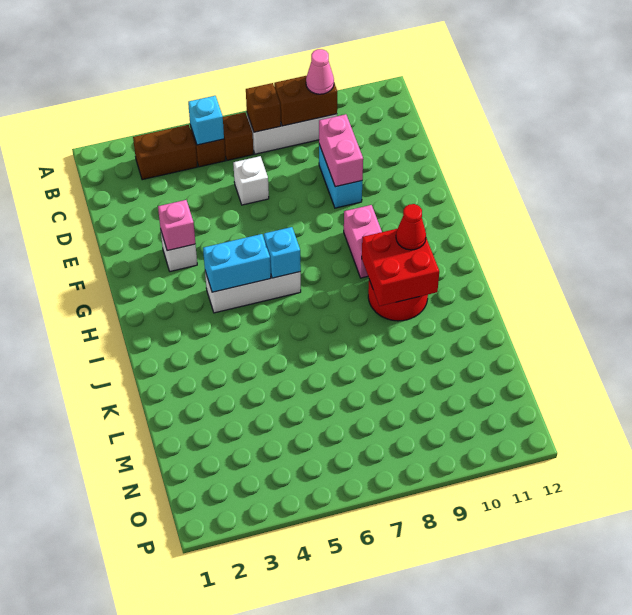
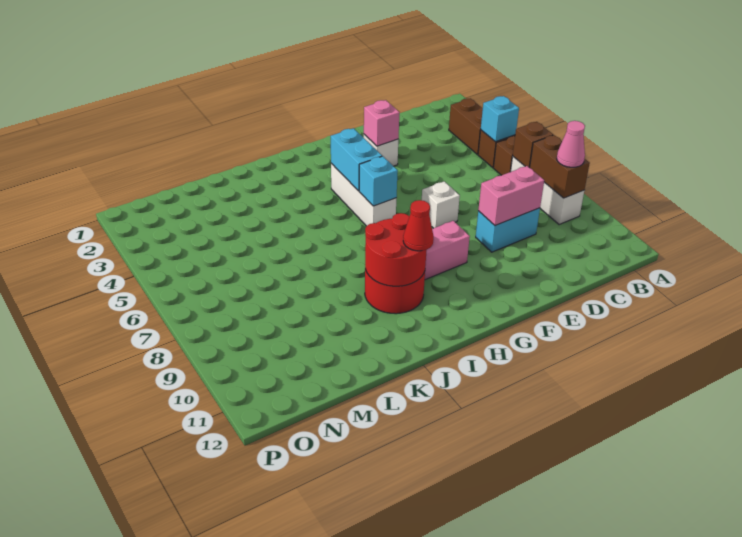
white brick D6 level 1 -> white brick F7 level 1
red brick I9:J10 level 2 -> red round brick I9:J10 level 2

